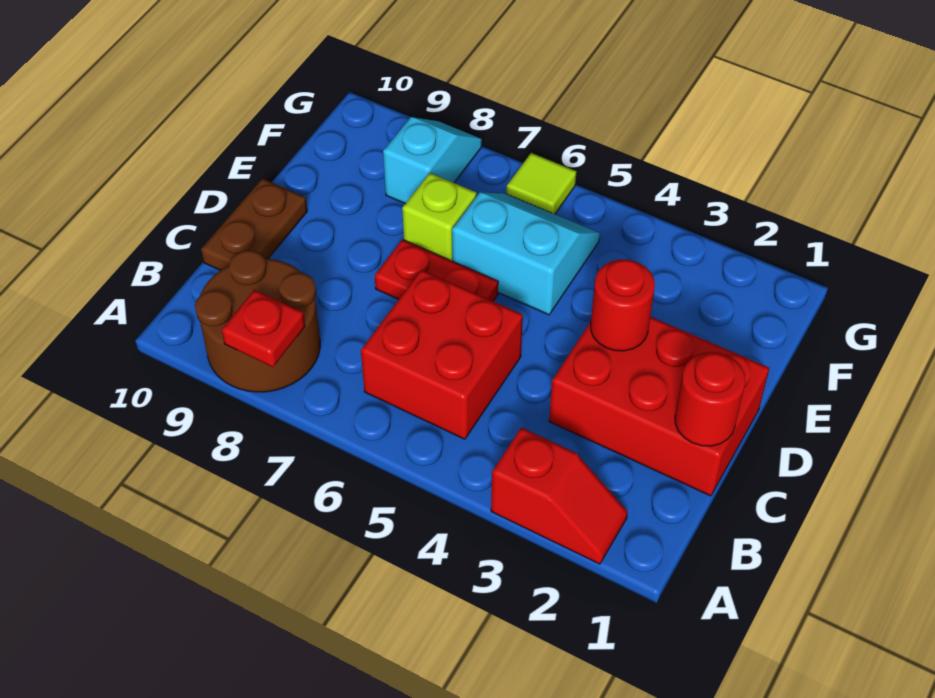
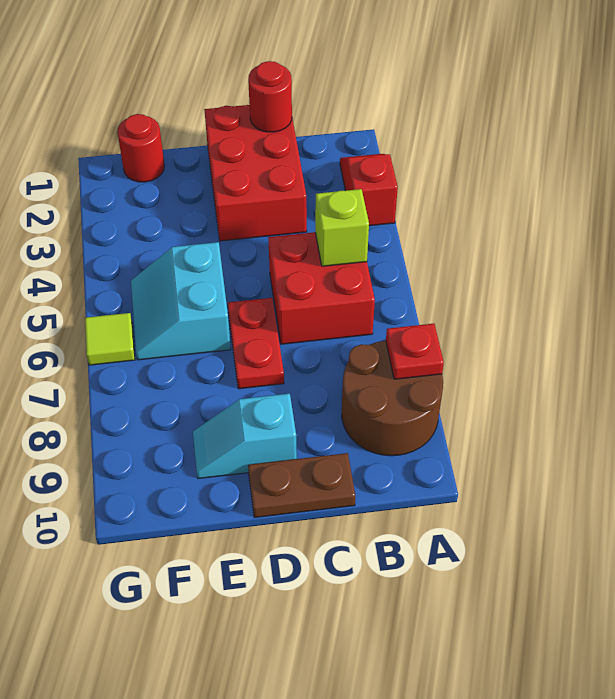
red round brick D3 level 2 -> red round brick F1 level 1
lime brick E7 level 1 -> lime brick B5 level 2
cyan slope F8:G8 level 1 top F -> cyan slope D9:E9 level 1 top D

